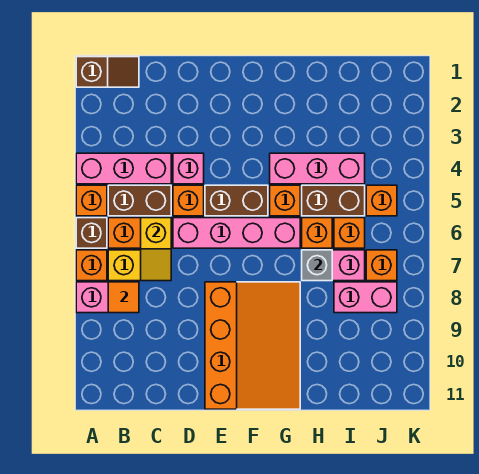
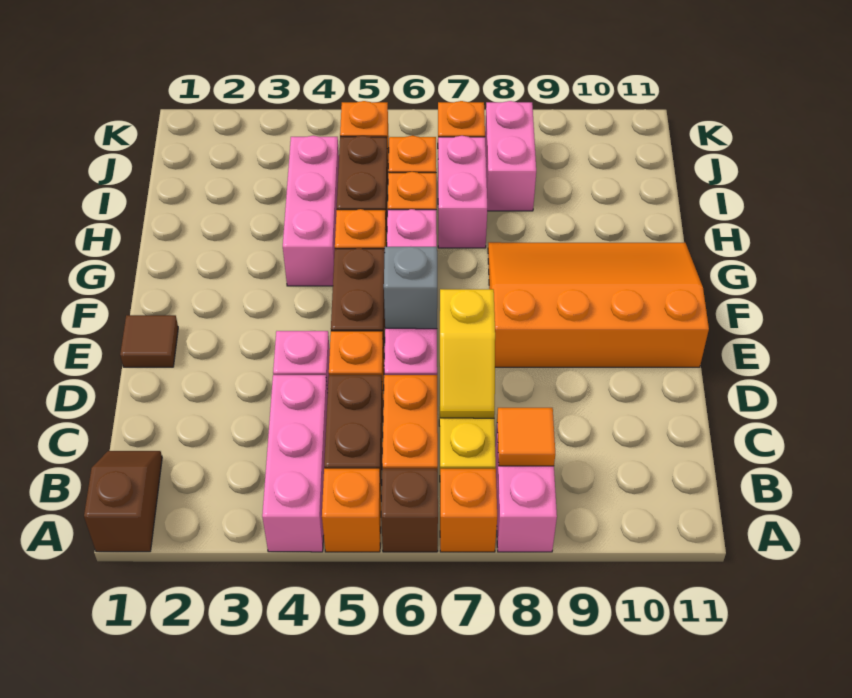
yellow slope C6:C7 level 2 top 6 -> yellow slope C7:D7 level 2 top D
none -> brown tile E1 level 1
grey brick H7 level 2 -> grey brick E6 level 2

